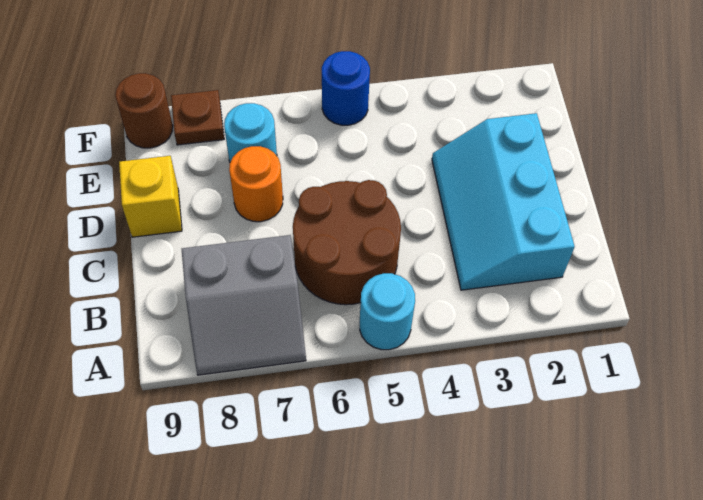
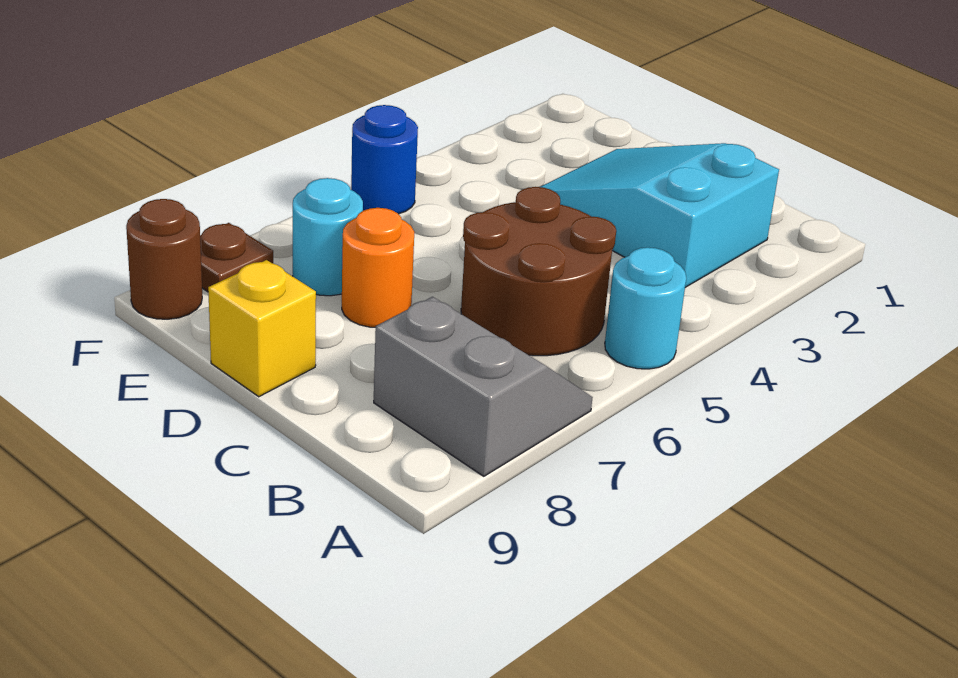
grey slope A7:B8 level 1 top B -> grey slope A7:B8 level 1 top 8
cyan slope B2:D3 level 1 top 2 -> cyan slope B2:D3 level 1 top B

